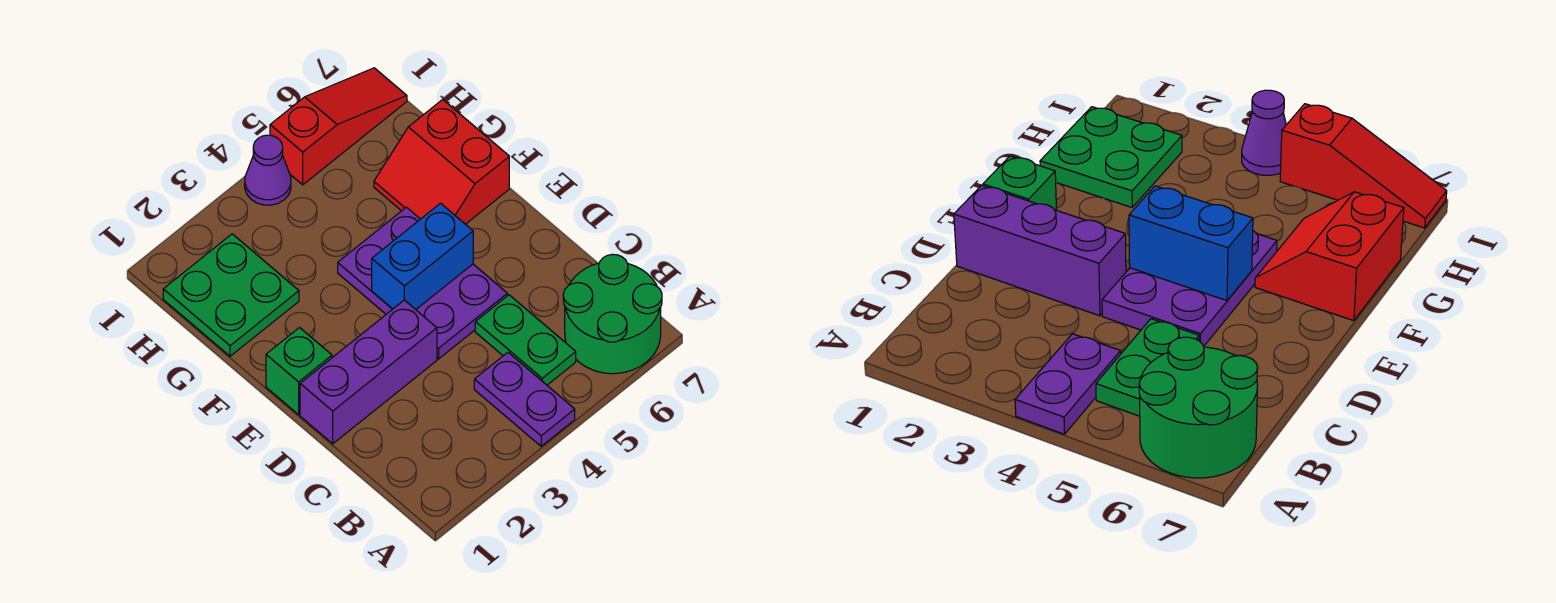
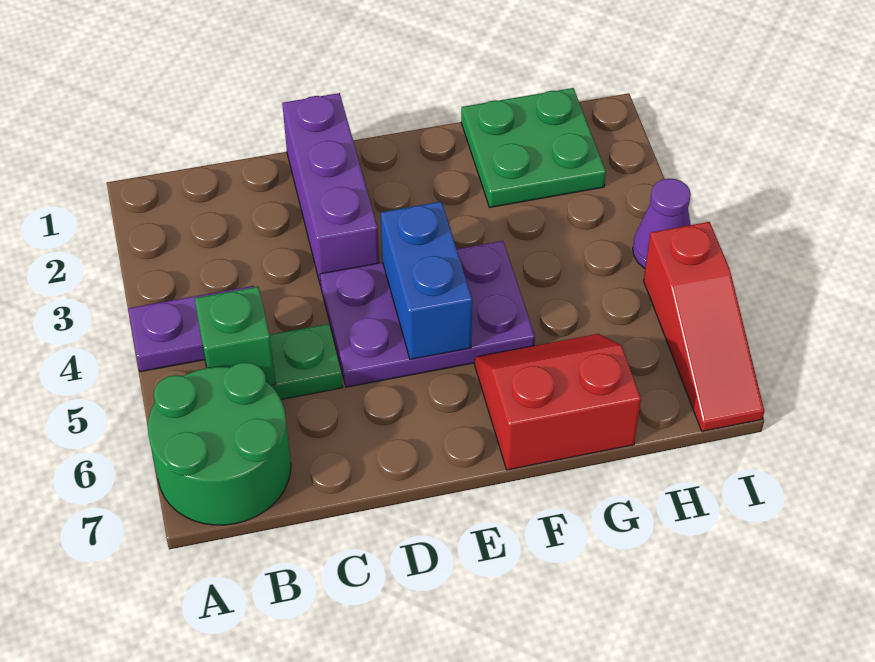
green brick E1 level 1 -> green brick B5 level 2

